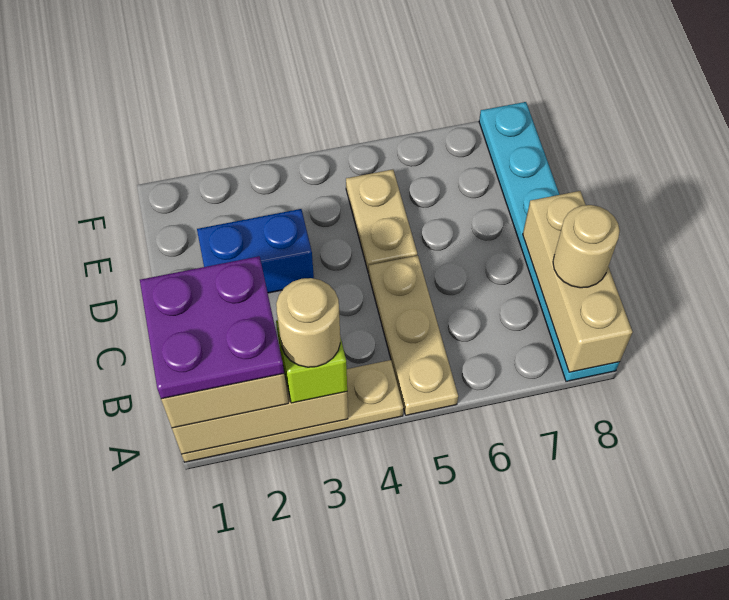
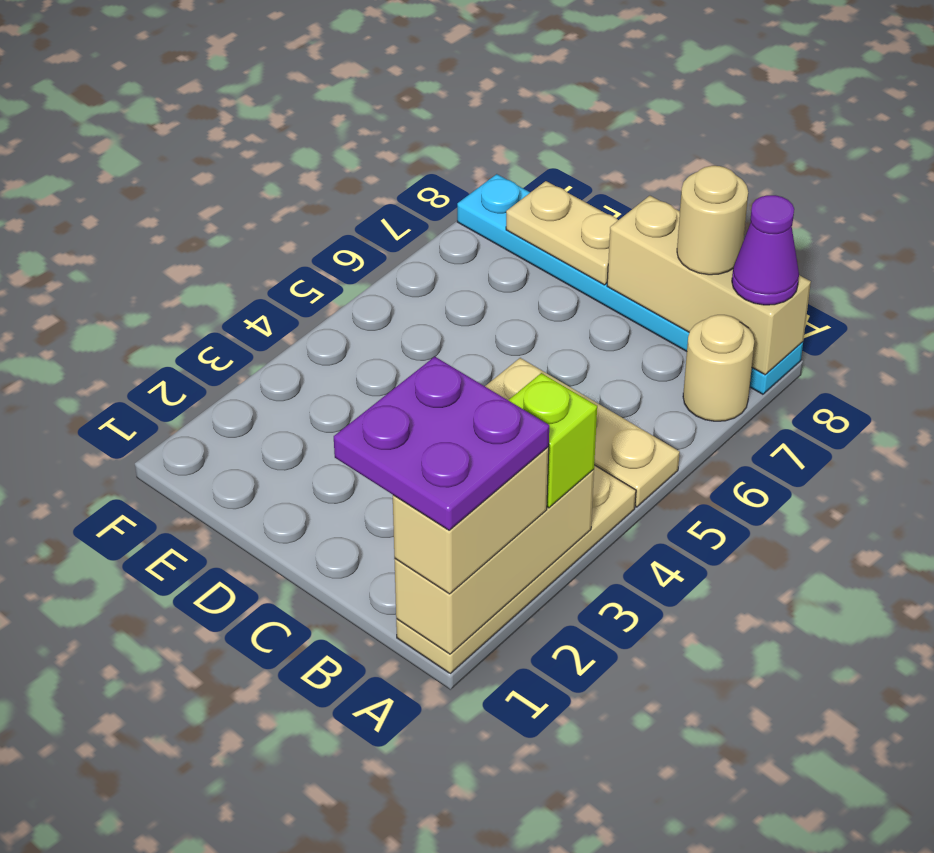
tan round brick A3 level 4 -> tan round brick A7 level 1
none -> purple cone A8 level 3
blue brick D2:D3 level 1 -> none
tan plate D5:E5 level 1 -> tan plate D8:E8 level 2

